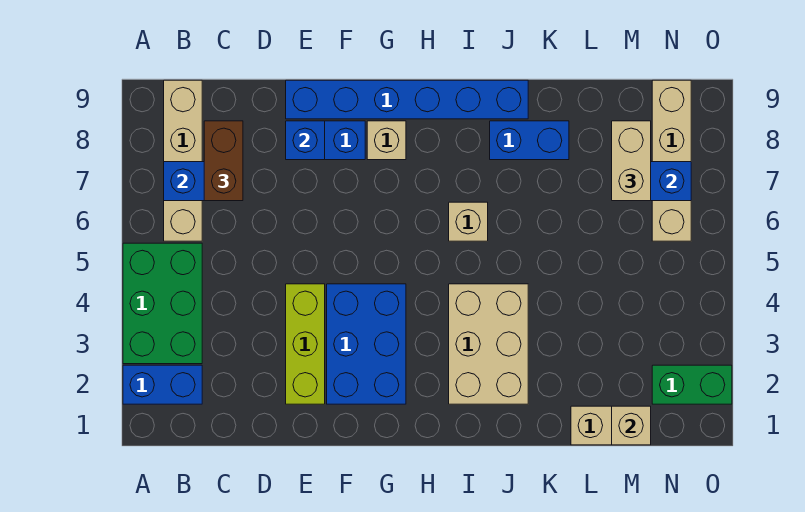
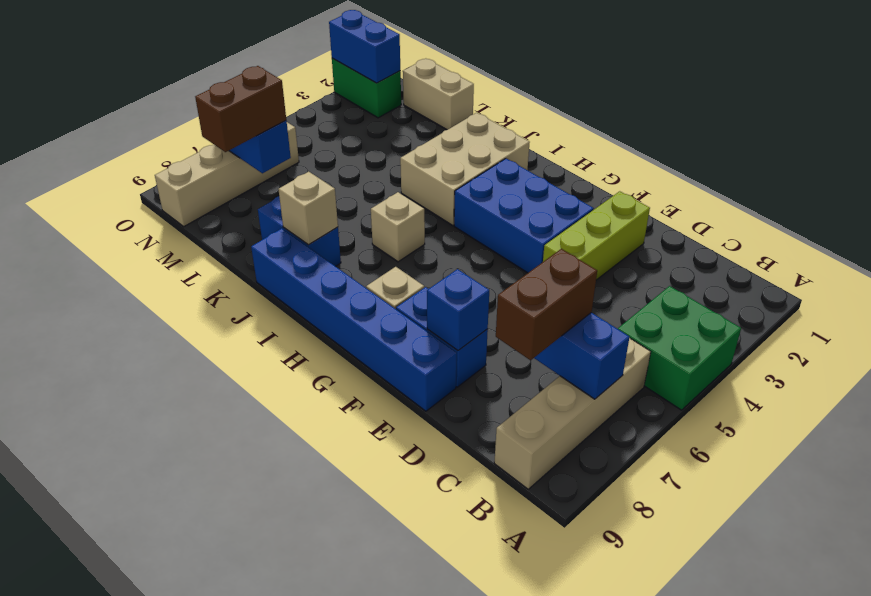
blue brick A2:B2 level 1 -> blue brick N2:O2 level 2
green brick A3:B5 level 1 -> green brick A4:B5 level 1
blue brick F2:G4 level 1 -> blue brick F3:H4 level 1
tan brick M1 level 2 -> tan brick J8 level 2
tan brick M7:M8 level 3 -> brown brick M7:M8 level 3

